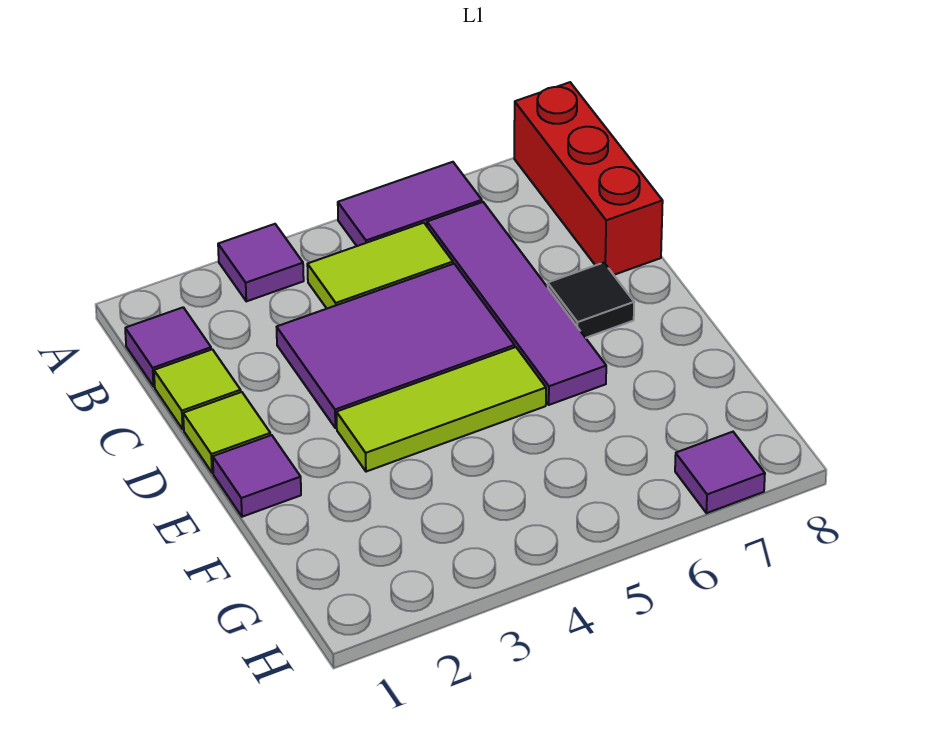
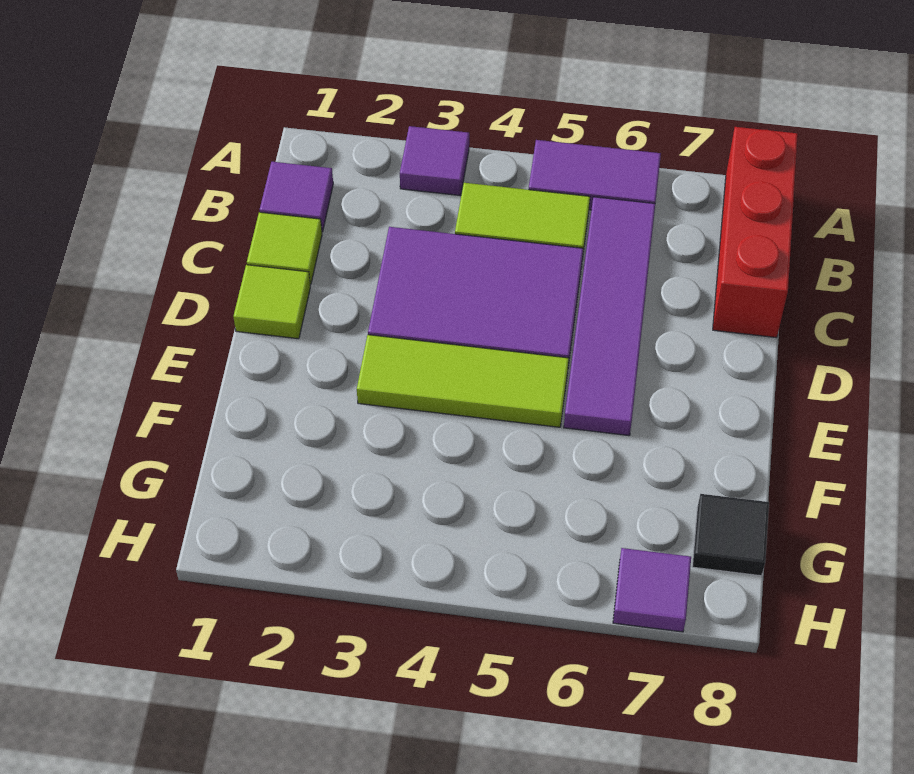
black tile D7 level 1 -> black tile G8 level 1
purple tile E1 level 1 -> none

